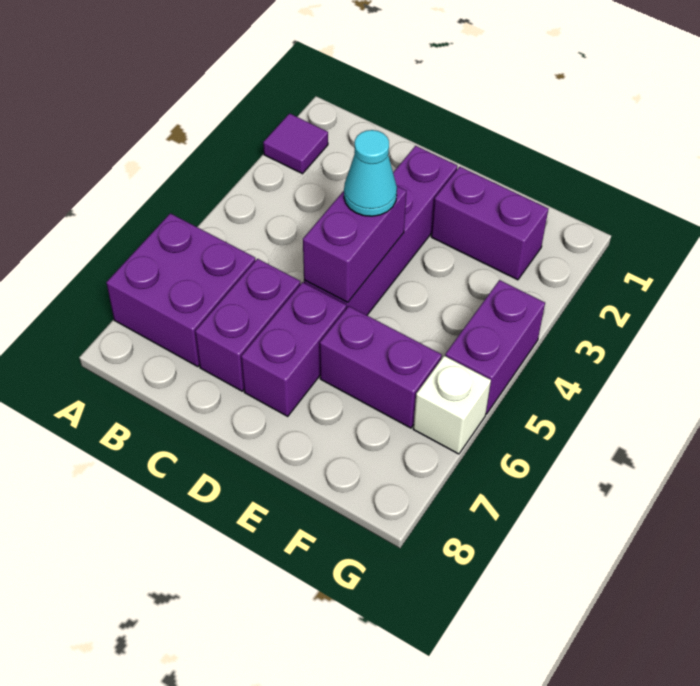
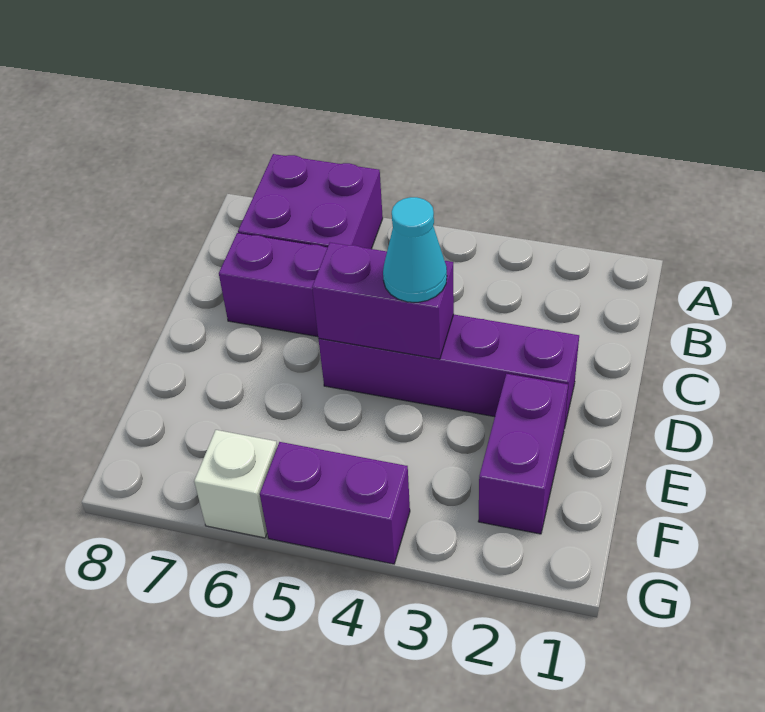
purple tile A2 level 1 -> none
purple brick D6:D7 level 1 -> none
purple brick E6:F6 level 1 -> none

